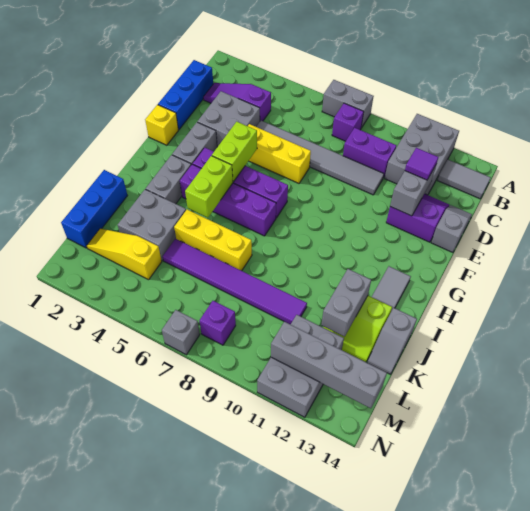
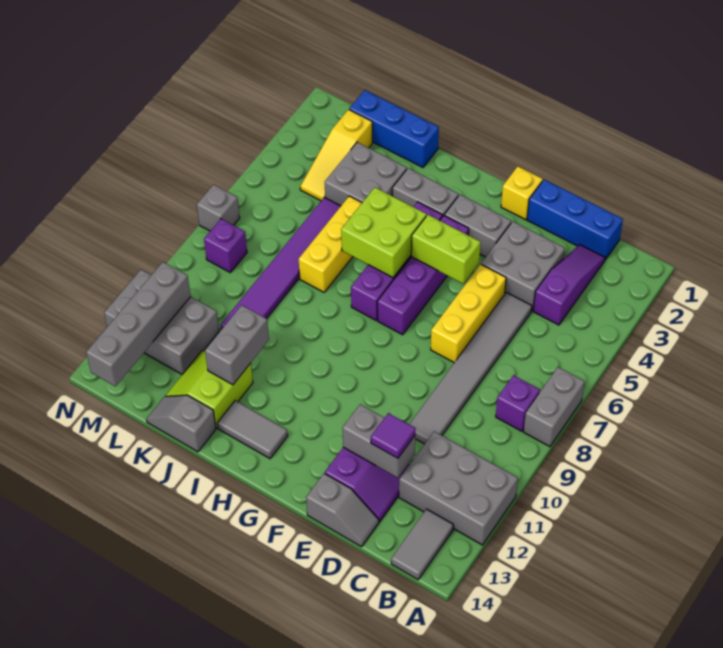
purple brick C9:C10 level 1 -> none
lime brick H5:I5 level 2 -> lime brick H5:I6 level 2
grey brick J12:K12 level 2 -> grey brick J11:J12 level 2
yellow slope L2:L4 level 1 top 4 -> yellow slope L2:L4 level 1 top 2

